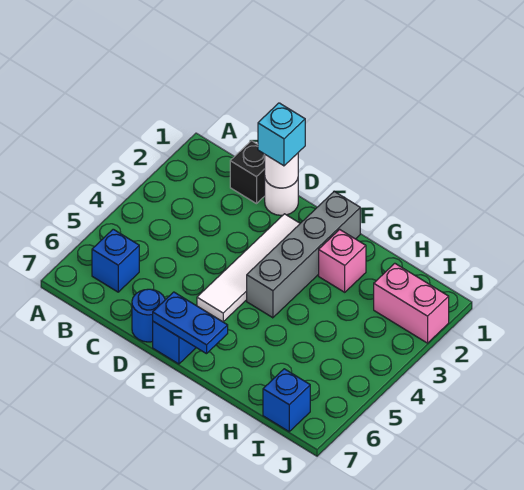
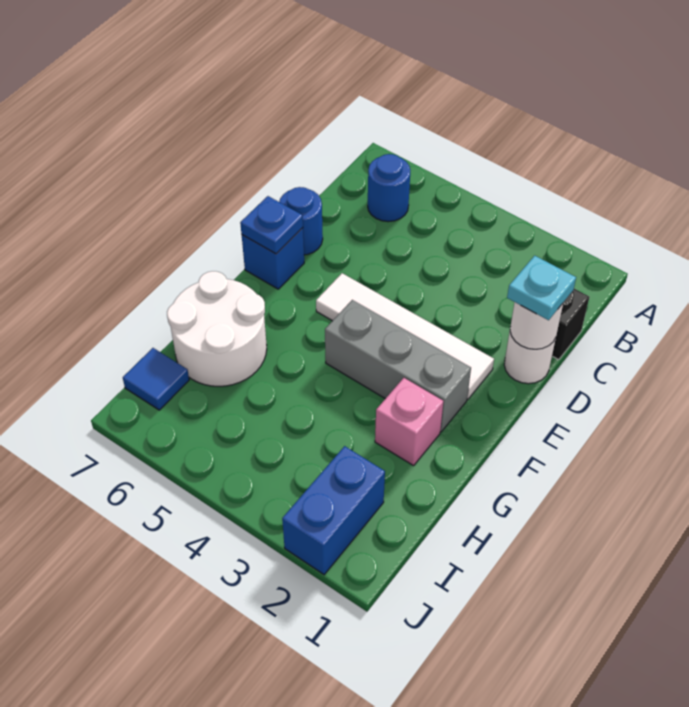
blue brick B6 level 1 -> blue round brick B6 level 1
cyan brick D1 level 3 -> cyan plate D1 level 3
blue plate E7:F7 level 2 -> blue plate E7 level 2
grey brick F1:F4 level 1 -> grey brick F2:F4 level 1
none -> white round brick G6:H7 level 1
pink brick I2:J2 level 1 -> blue brick I2:J2 level 1
blue brick I7 level 1 -> blue tile I7 level 1

